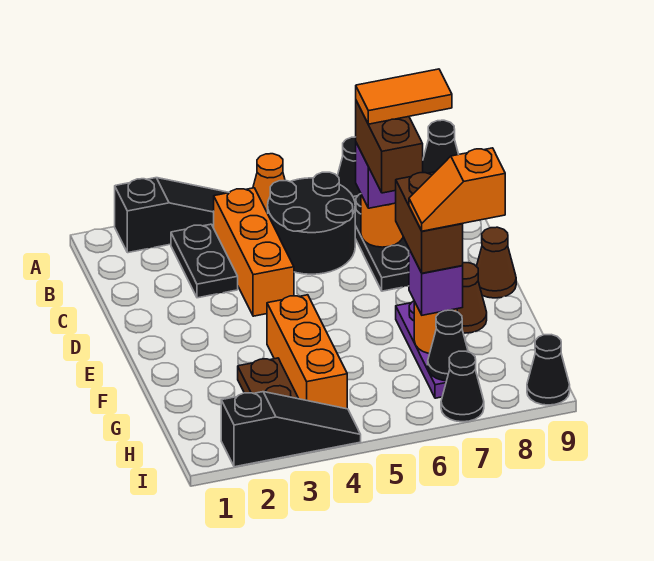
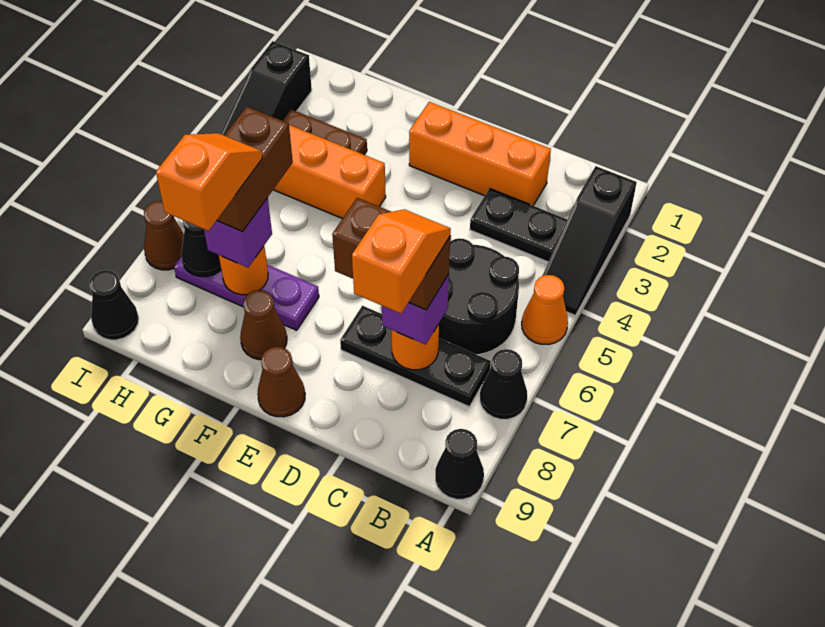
orange brick B4:D4 level 1 -> orange brick C2:E2 level 1
orange tile C7:C8 level 5 -> orange slope C7:C8 level 5 top 8
brown brick F7:G7 level 4 -> brown brick G6:G7 level 4
black cone I7 level 1 -> brown cone I7 level 1

